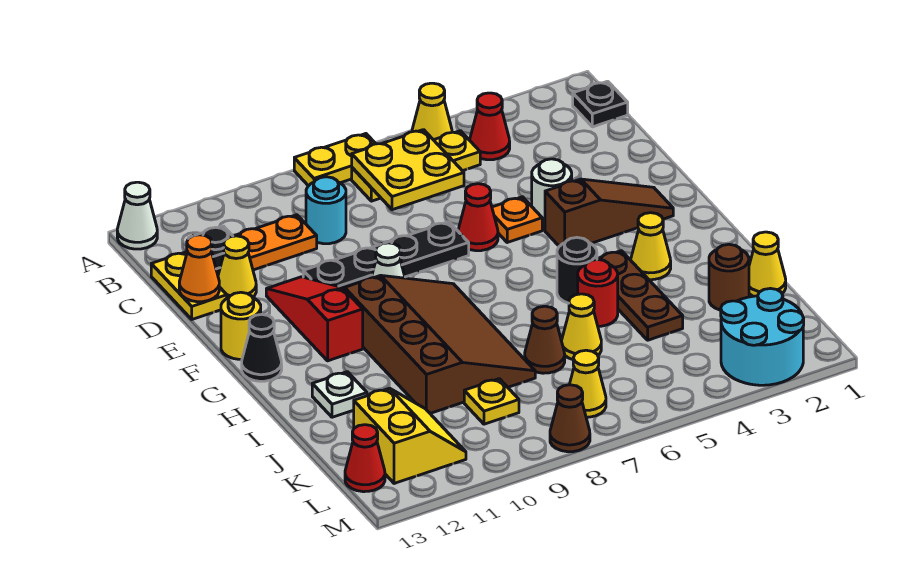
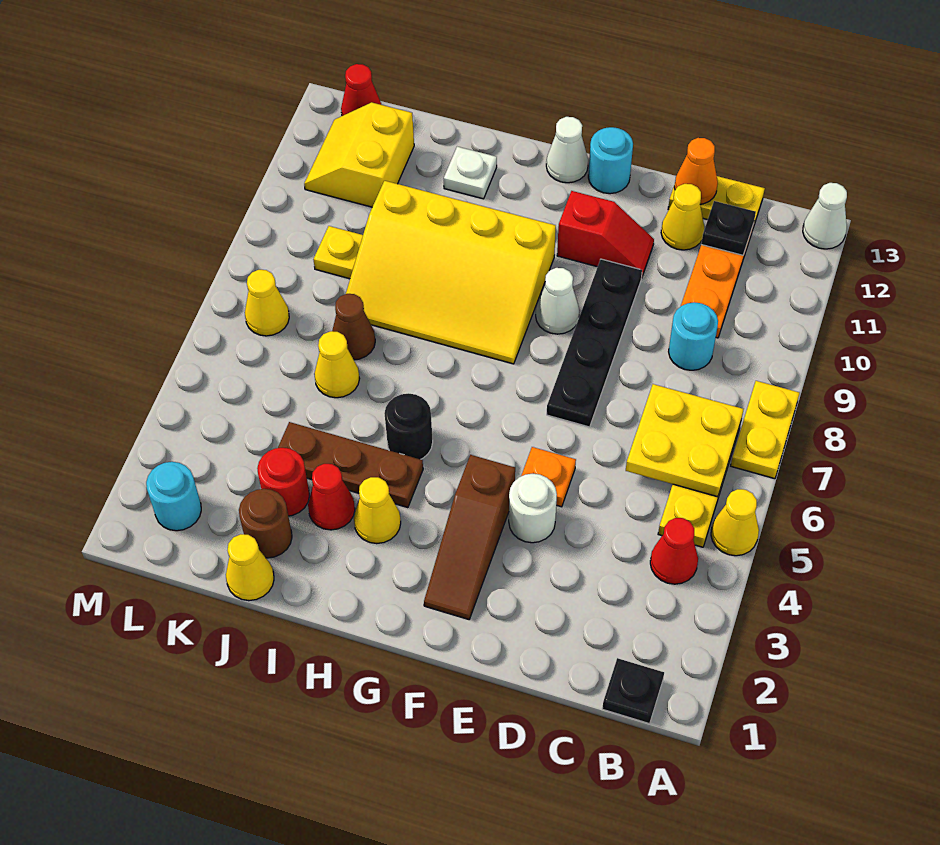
red cone E6 level 1 -> red cone I3 level 1
red slope E11:G11 level 1 top G -> red slope E11:F11 level 1 top F
yellow round brick F13 level 1 -> cyan round brick F13 level 1
brown slope G8:J10 level 1 top 10 -> yellow slope G8:J10 level 1 top 10
black cone G13 level 1 -> white cone G13 level 1
red round brick I5 level 1 -> red round brick J3 level 1
yellow slope K11:L12 level 1 top 12 -> yellow slope K11:L12 level 1 top K
cyan round brick L2:M3 level 1 -> cyan round brick L2 level 1
brown cone M8 level 1 -> none

